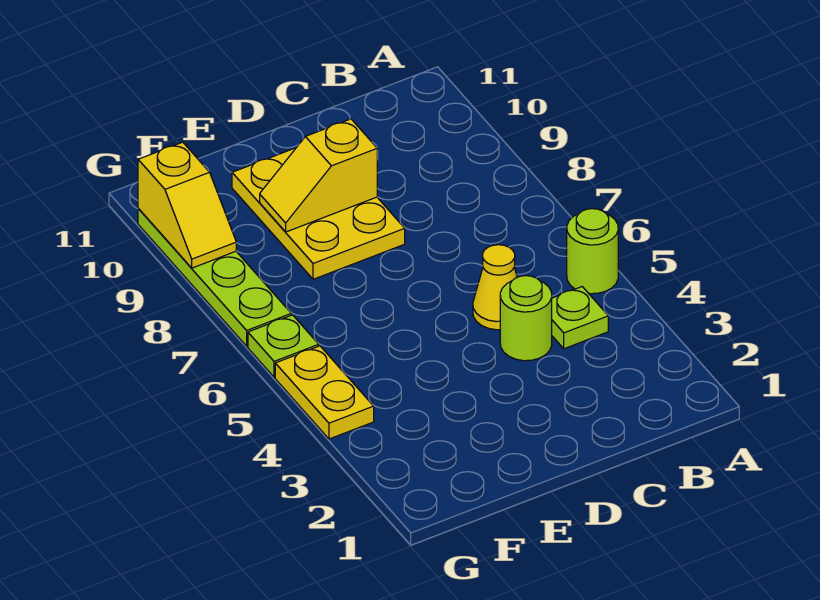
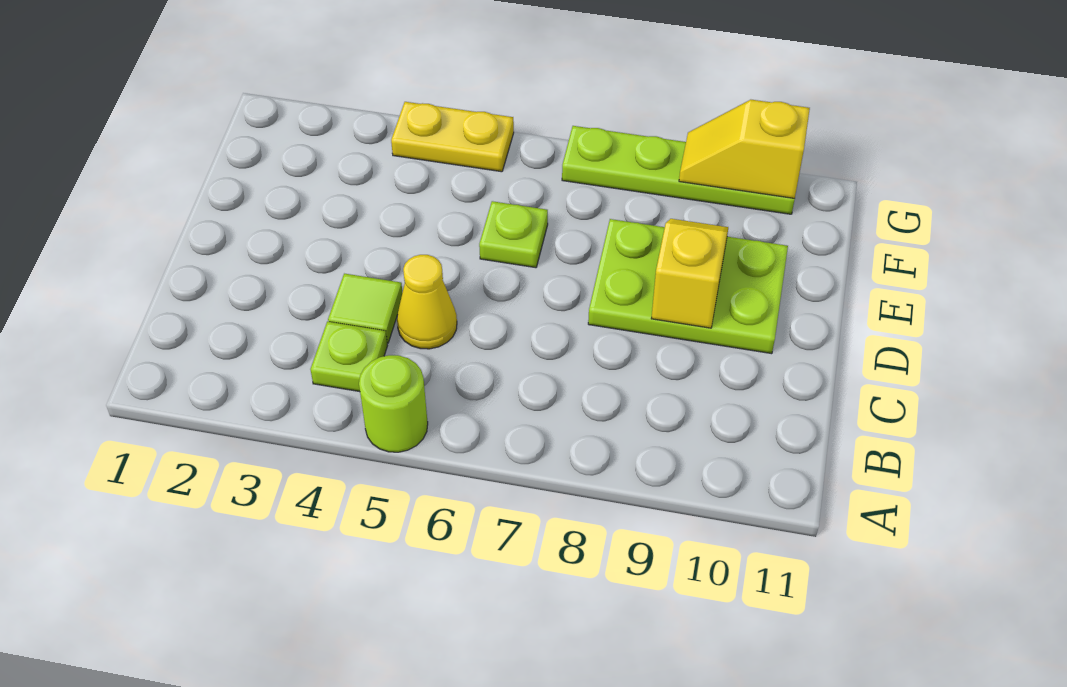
lime round brick C4 level 1 -> lime tile C4 level 1
yellow plate D8:E10 level 1 -> lime plate D8:E10 level 1
lime plate G6 level 1 -> lime plate E6 level 1

